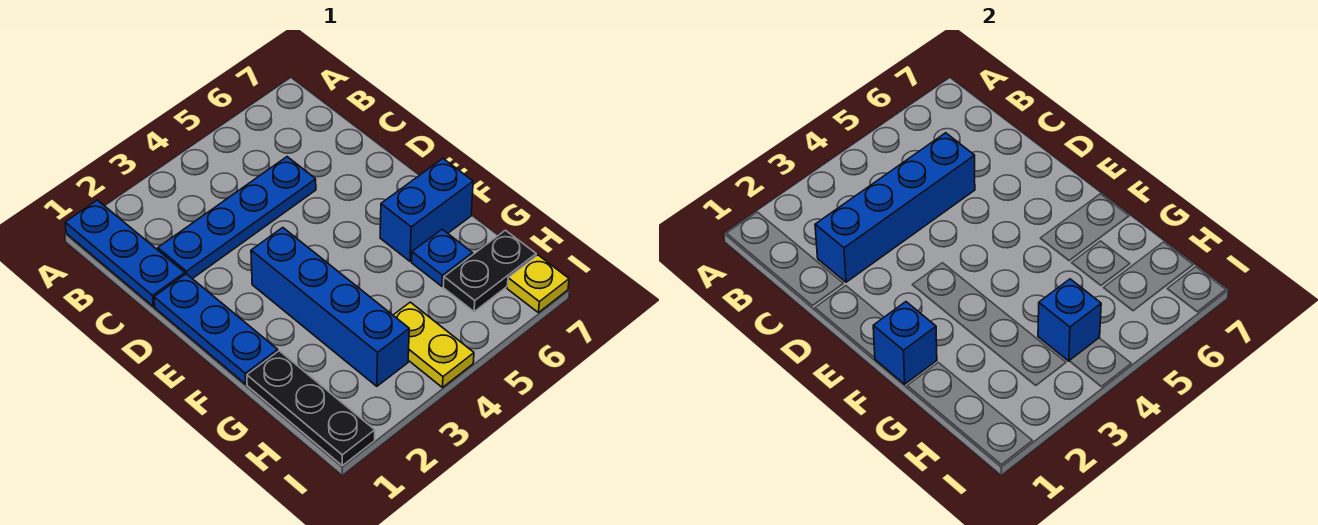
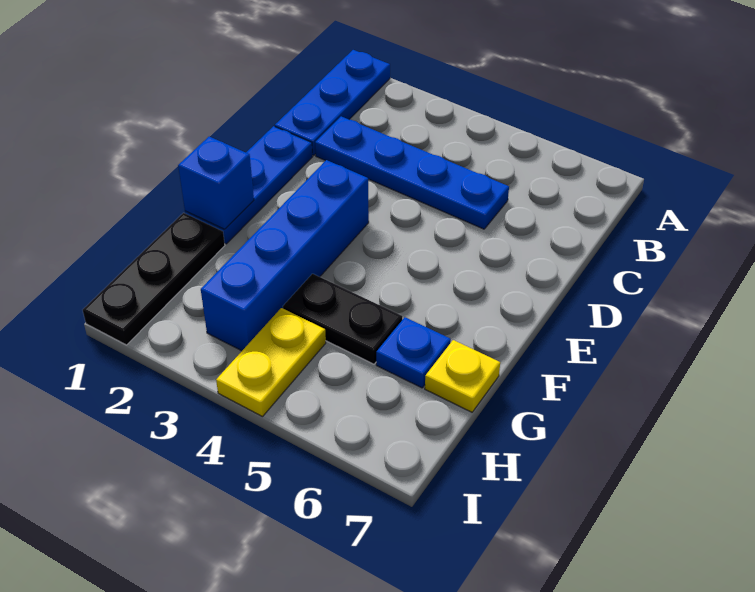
blue brick C2:C5 level 2 -> none
blue brick F6:F7 level 1 -> none
blue brick H4 level 2 -> none
black plate H6:H7 level 1 -> black plate G4:G5 level 1
yellow plate I7 level 1 -> yellow plate G7 level 1

